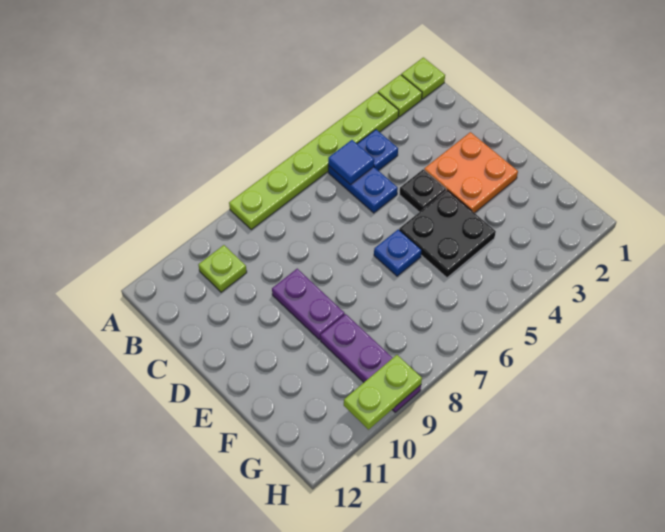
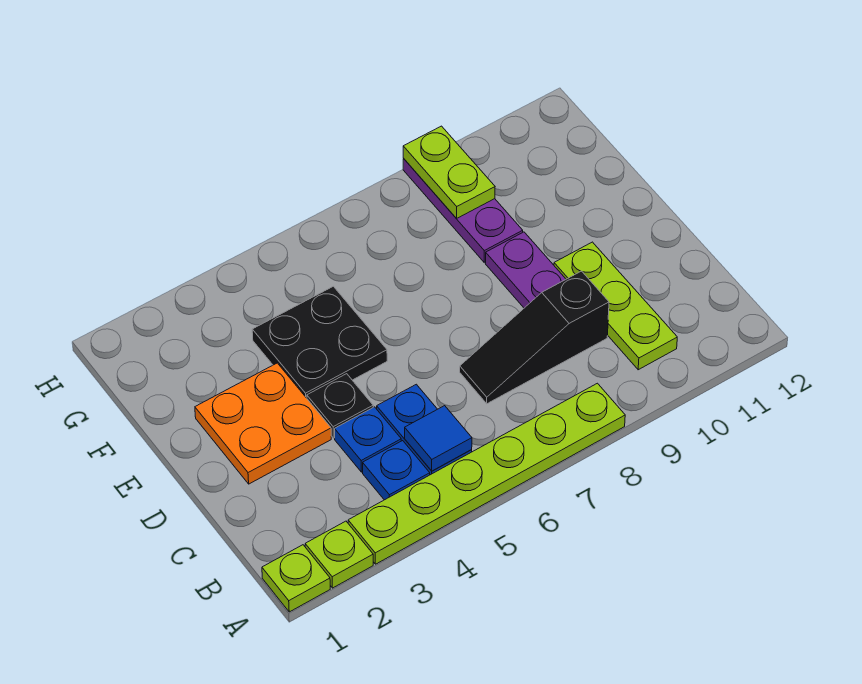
lime plate B10 level 1 -> lime plate B10:D10 level 1
none -> black slope C7:C9 level 1 top 9
blue plate E6 level 1 -> blue plate C4 level 1
lime plate H9:H10 level 2 -> lime plate G9:H9 level 2

